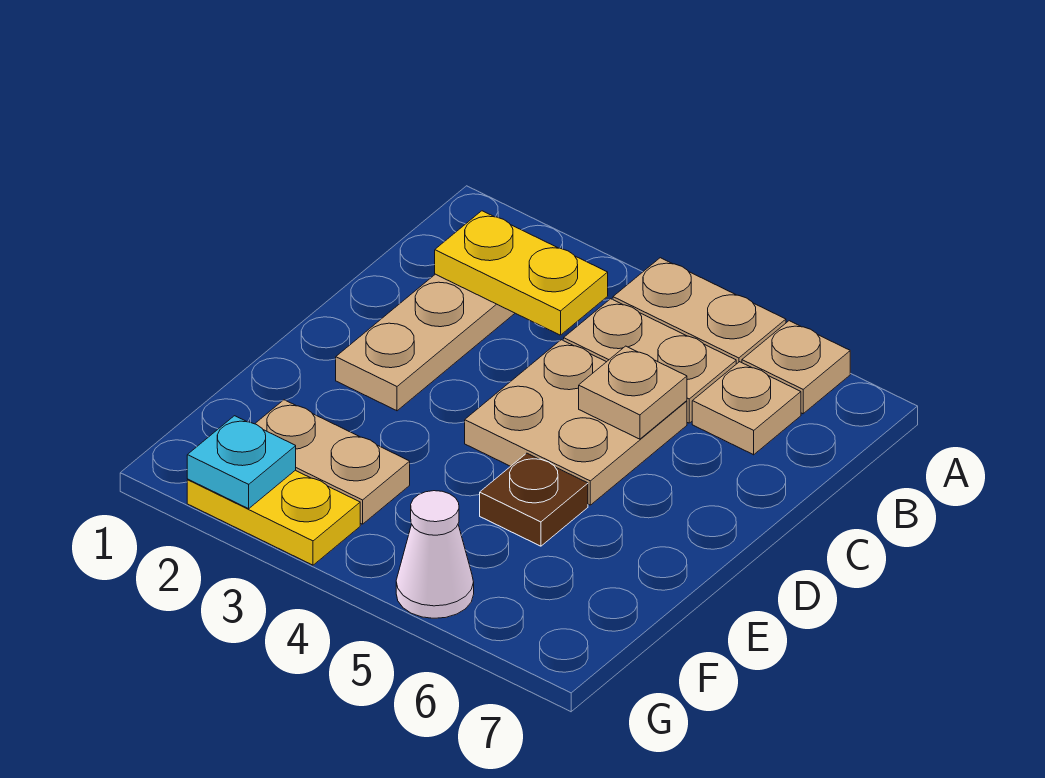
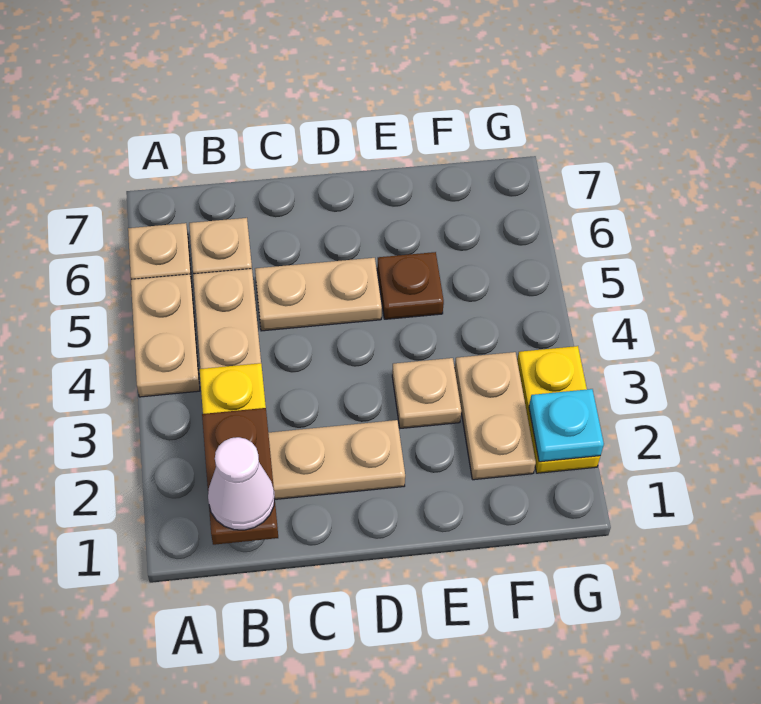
none -> brown plate B1:B2 level 3
tan plate C4:D5 level 1 -> tan plate C5:D5 level 1
tan plate C5 level 2 -> tan plate E3 level 1
white cone G5 level 1 -> white cone B1 level 4

